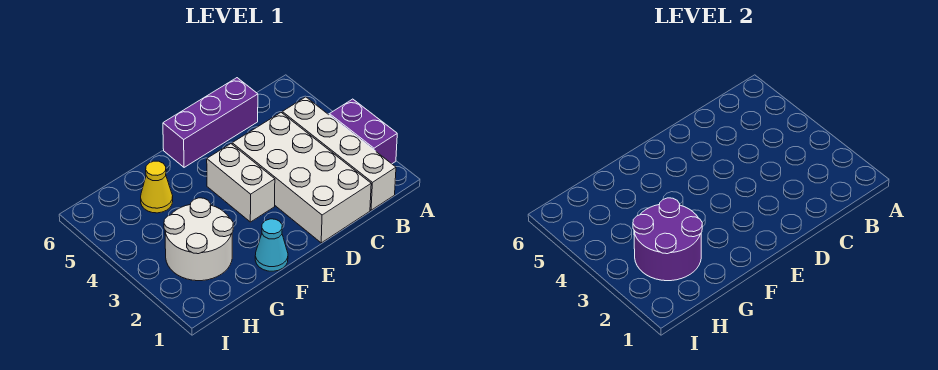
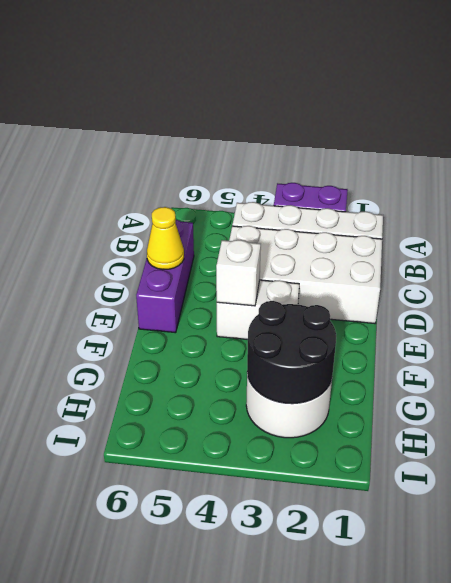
none -> white brick E4 level 2
cyan cone F1 level 1 -> none
purple round brick G2:H3 level 2 -> black round brick G2:H3 level 2
yellow cone G5 level 1 -> yellow cone D6 level 2

